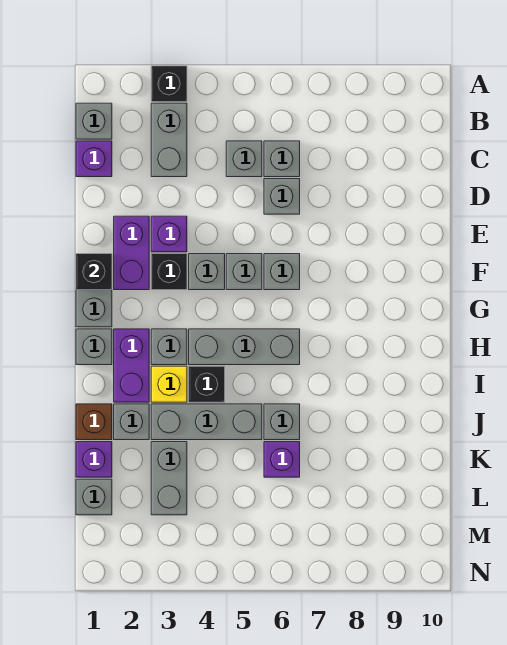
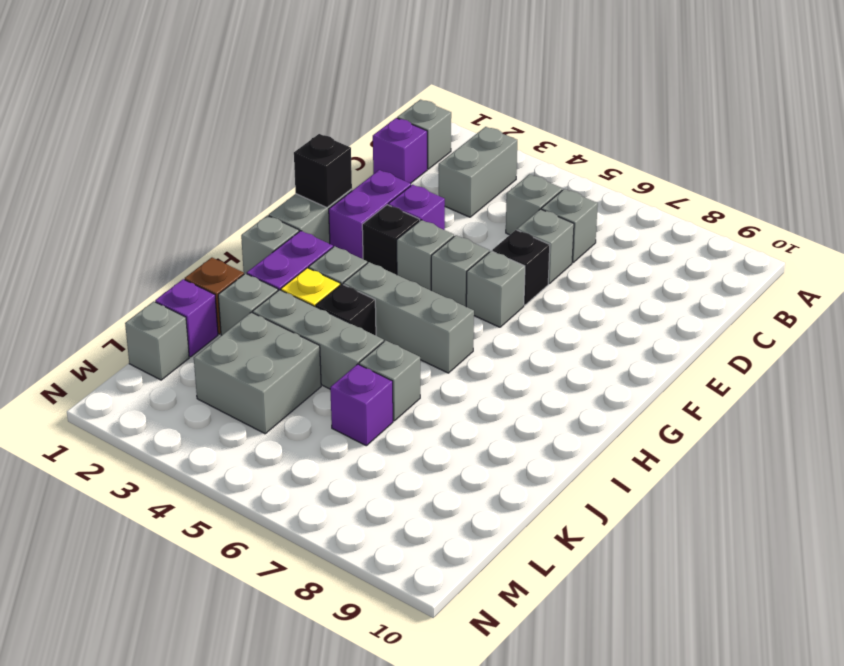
black brick A3 level 1 -> black brick E6 level 1
grey brick K3:L3 level 1 -> grey brick K3:L4 level 1

